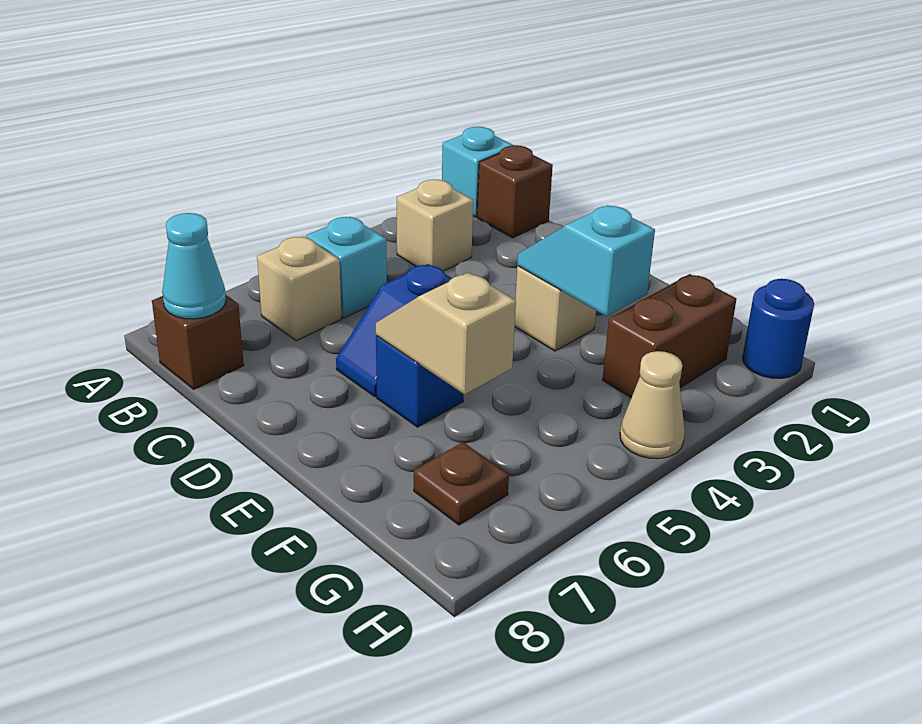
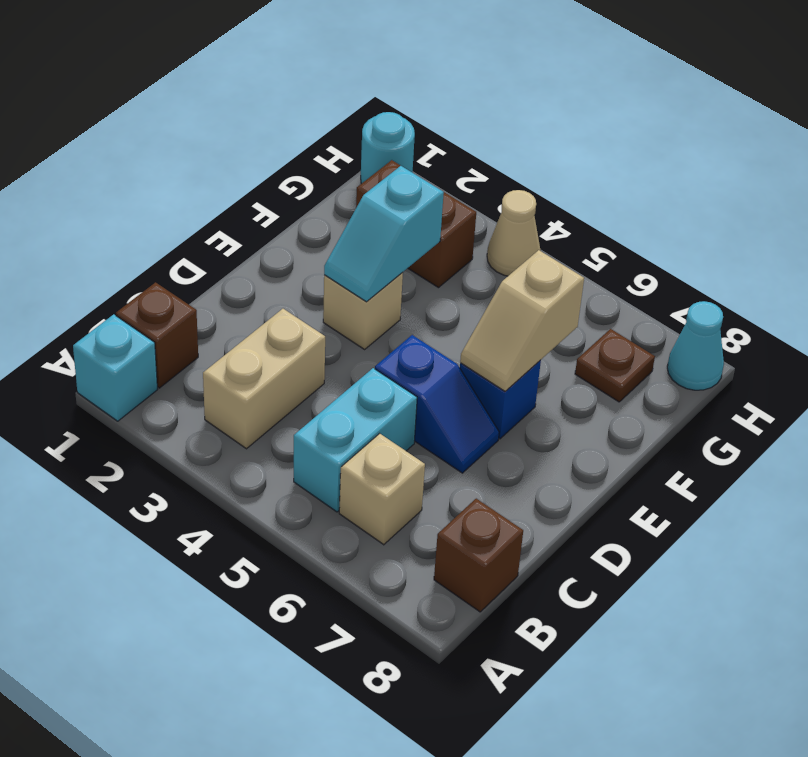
tan brick B3 level 1 -> tan brick B3:C3 level 1
cyan brick B5 level 1 -> cyan brick B5:C5 level 1
cyan cone B8 level 2 -> cyan cone H8 level 1
blue round brick H1 level 1 -> cyan round brick H1 level 1

